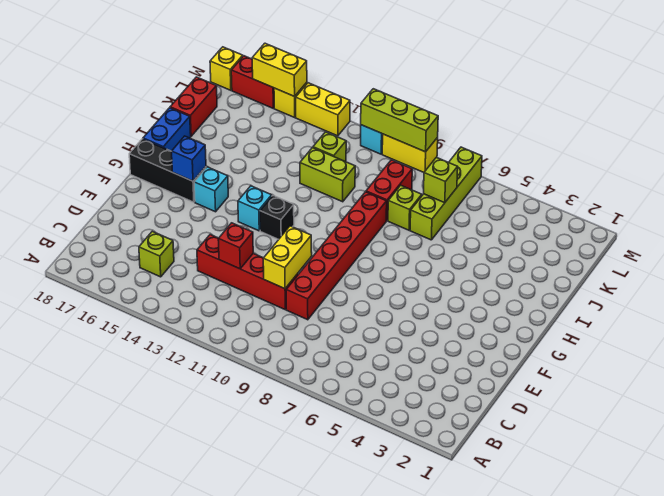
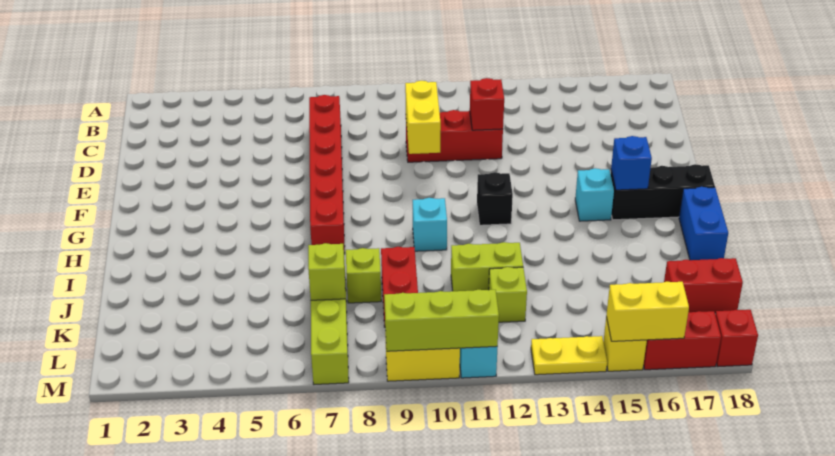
lime brick C15 level 1 -> none
red brick D9:I9 level 1 -> red brick C7:H7 level 1
red brick D10:D13 level 1 -> red brick D10:D12 level 1
cyan brick G13 level 1 -> cyan brick H10 level 1
red brick J18:K18 level 1 -> red brick K17:K18 level 1
yellow brick M13:M14 level 1 -> yellow plate M13:M14 level 1
yellow brick M18 level 1 -> red brick M18 level 1

